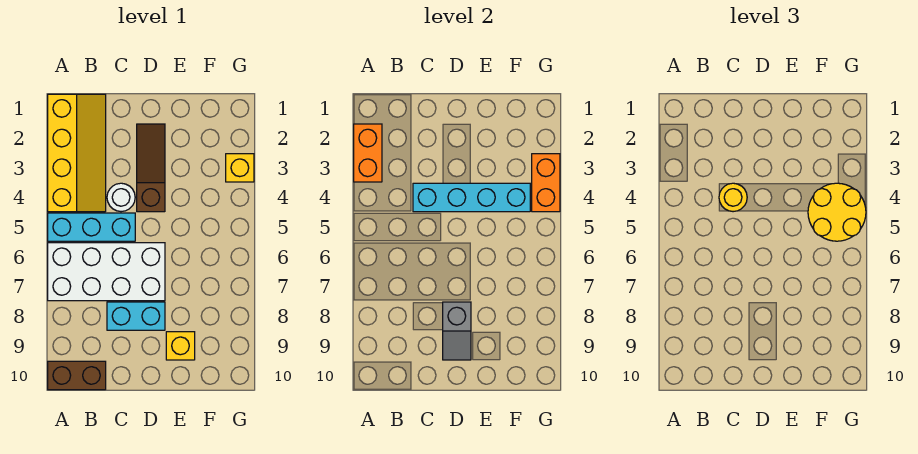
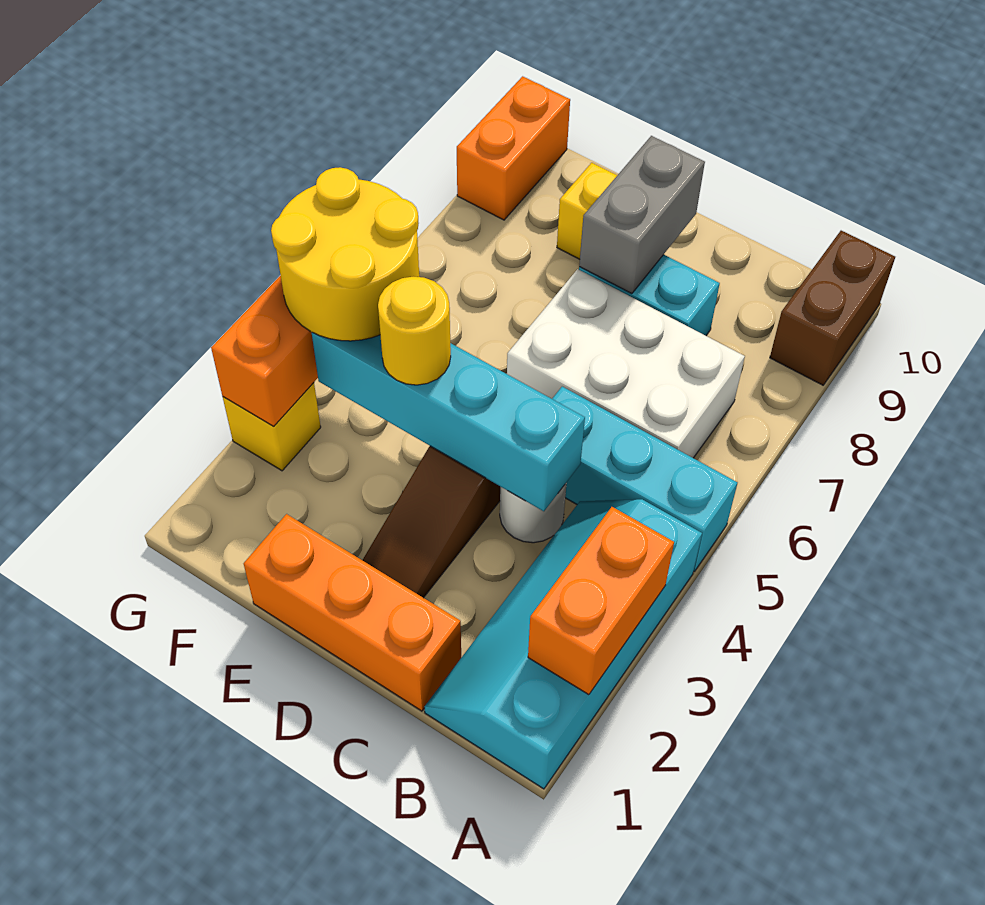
yellow slope A1:B4 level 1 top A -> cyan slope A1:B4 level 1 top A
white brick A6:D7 level 1 -> white brick B6:D7 level 1
brown brick A10:B10 level 1 -> brown brick A9:A10 level 1
none -> orange brick C1:E1 level 1
yellow round brick C4 level 3 -> yellow round brick E4 level 3
grey slope D8:D9 level 2 top 8 -> grey brick D8:D9 level 2
none -> orange brick G9:G10 level 1

